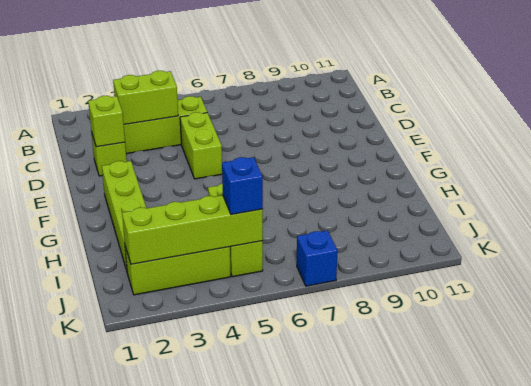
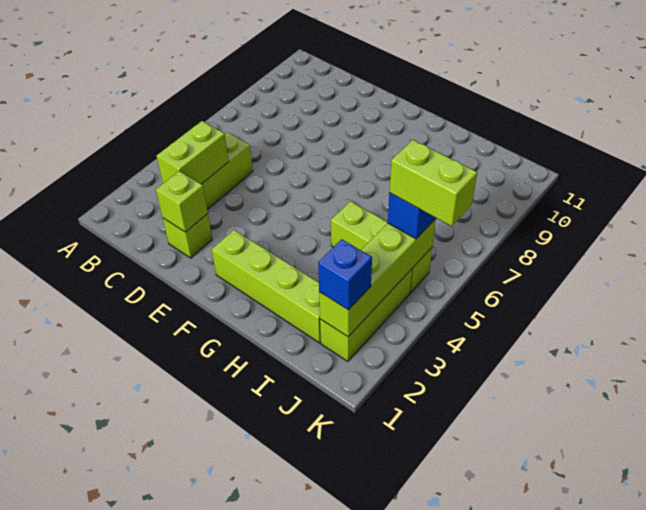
lime brick D5:E5 level 1 -> lime brick J5:K5 level 4
blue brick K7 level 1 -> blue brick J2 level 3

